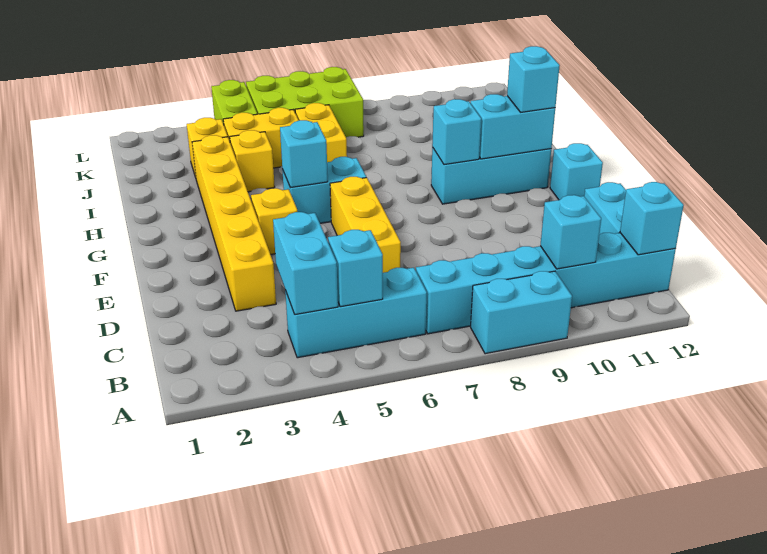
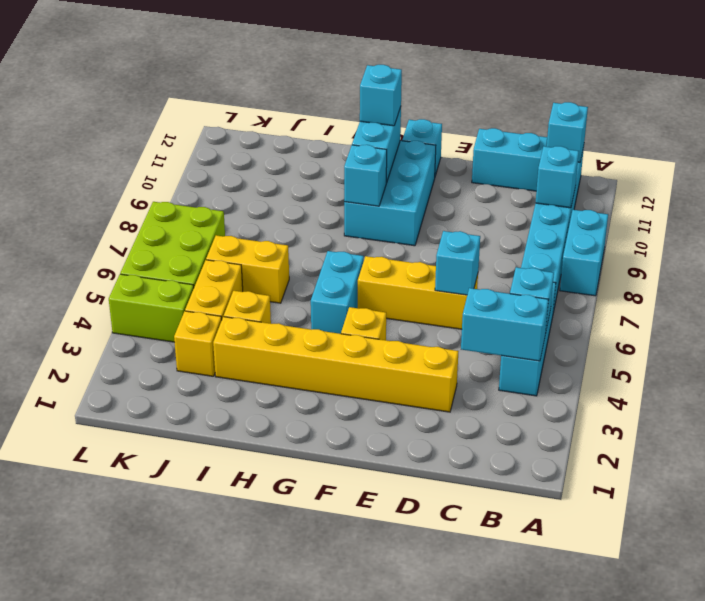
cyan brick G5 level 2 -> cyan brick D6 level 2
cyan brick G9:G11 level 1 -> cyan brick F9:G11 level 1

